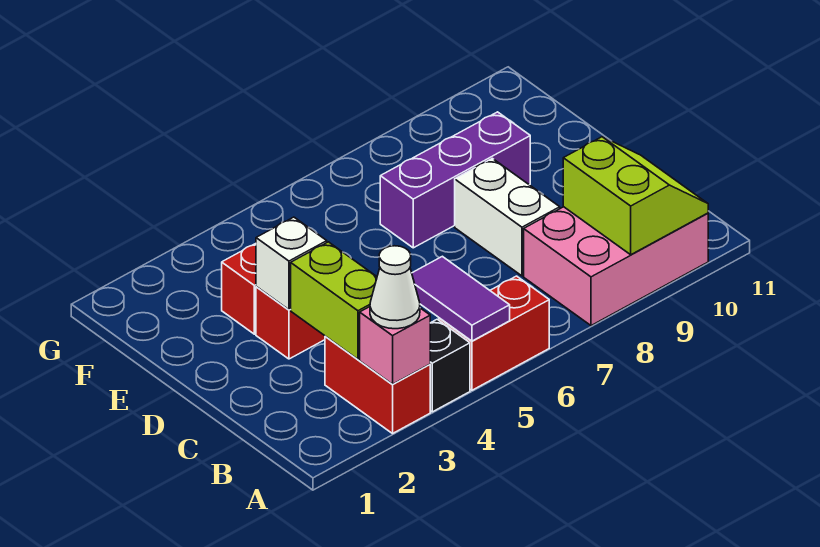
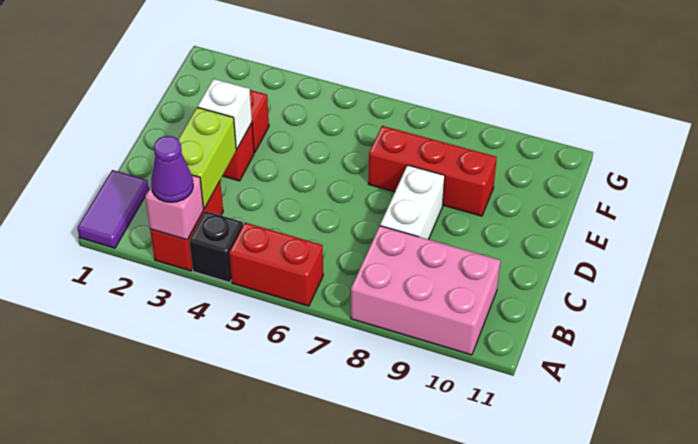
white cone A3 level 3 -> purple cone A3 level 3
purple tile A5:B5 level 2 -> purple tile A1:B1 level 1
lime slope A9:B10 level 2 top 9 -> none
purple brick E7:E9 level 1 -> red brick E7:E9 level 1

